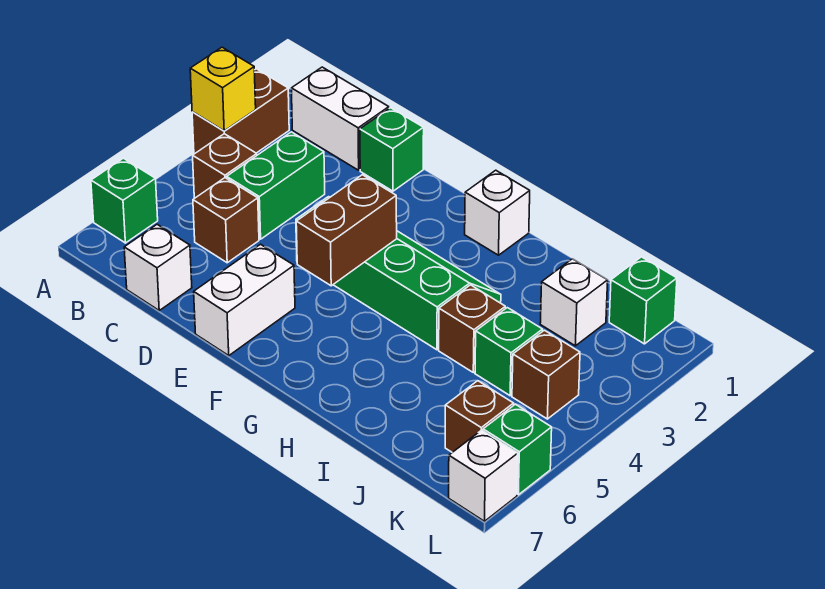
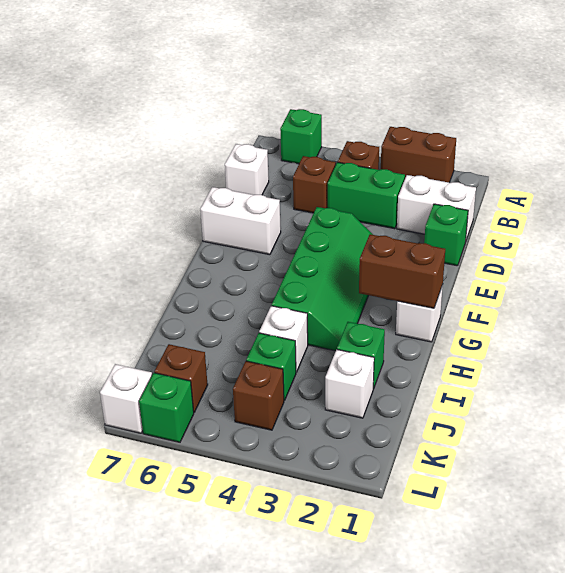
yellow brick A3 level 2 -> none
white brick B1:C1 level 1 -> white brick C1:C2 level 1
brown brick F4:F5 level 2 -> brown brick G1:G2 level 2
brown brick I4 level 1 -> white brick I4 level 1
green brick K1 level 1 -> green brick I2 level 1

